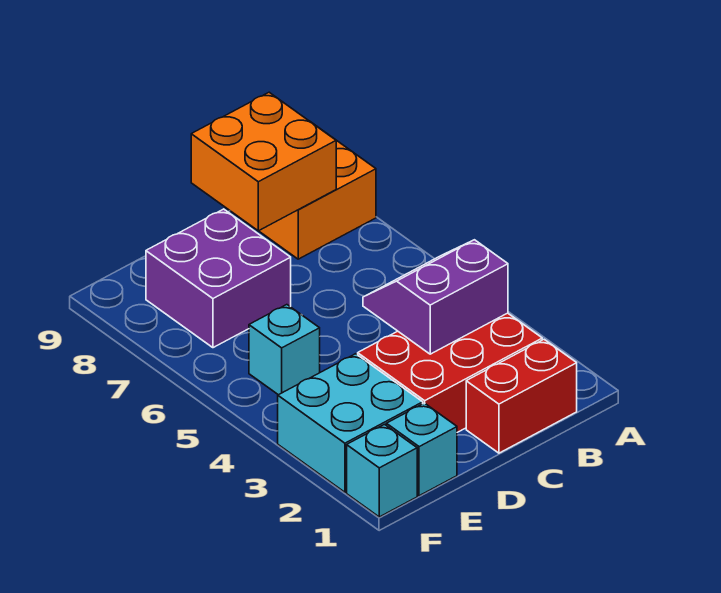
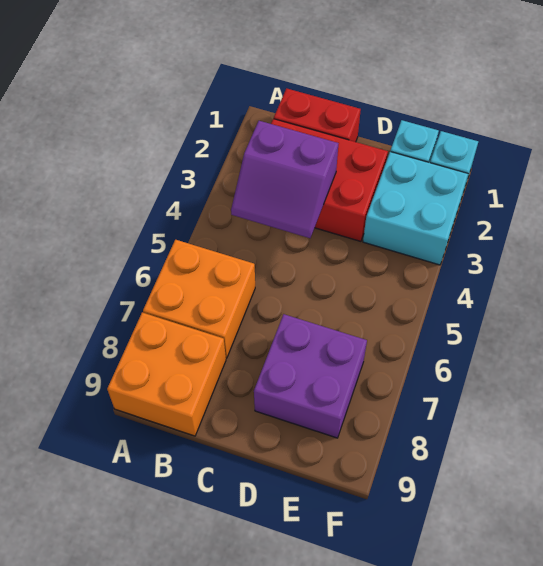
orange brick B8:C9 level 2 -> orange brick A6:B7 level 1
cyan brick E5 level 1 -> none

